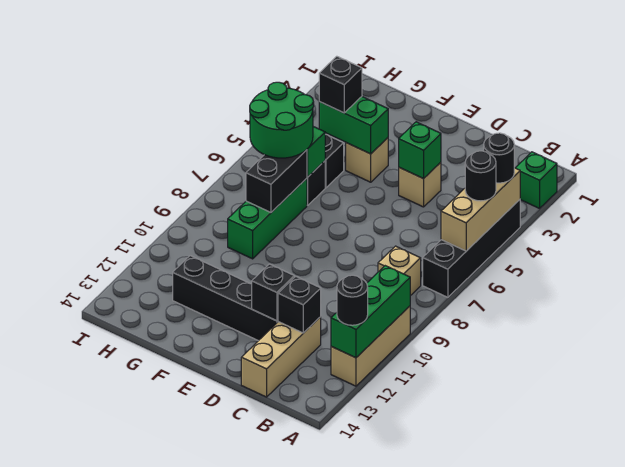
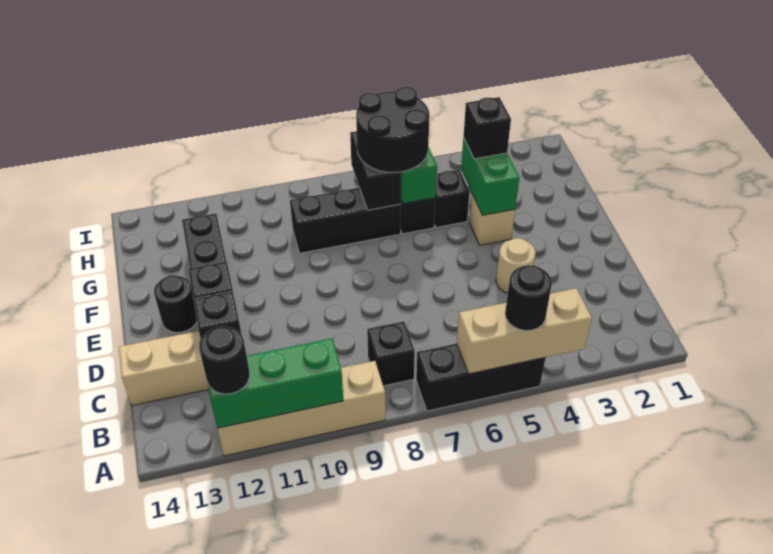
green brick A2 level 1 -> none
black brick A4:A7 level 1 -> black brick A5:A7 level 1
black round brick A4 level 3 -> black round brick E13 level 1
tan brick A10:A12 level 1 -> tan brick A9:A12 level 1
tan brick B8 level 1 -> black brick B8 level 1
tan brick D4 level 1 -> tan round brick D4 level 1
green brick D4 level 2 -> none
green round brick G6:H7 level 3 -> black round brick G6:H7 level 3
green brick G7:G9 level 1 -> black brick G7:G9 level 1
black brick G7:G8 level 2 -> black brick G7:H7 level 2

